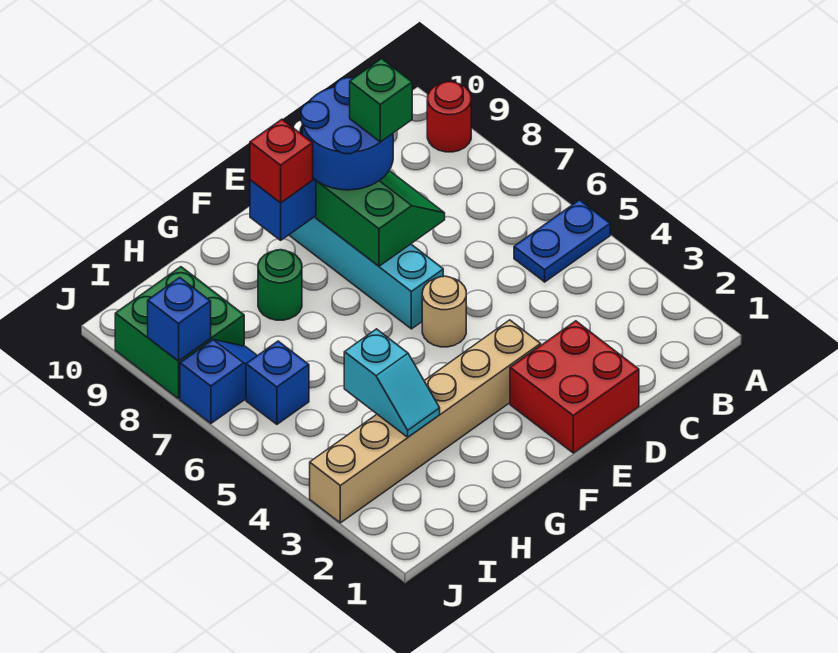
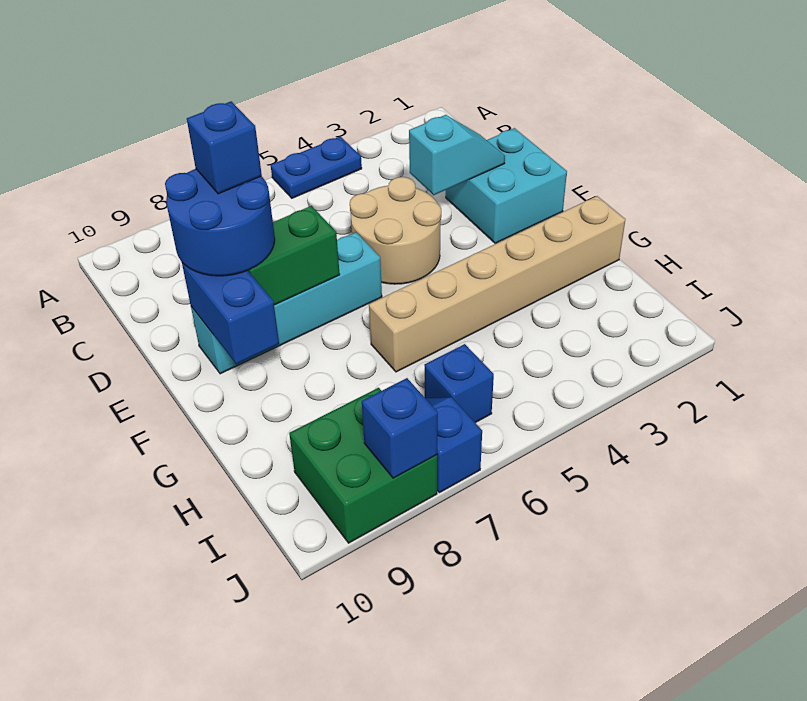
blue plate A5:B5 level 1 -> blue plate A4:A5 level 1
red round brick A9 level 1 -> none
red brick D1:E2 level 1 -> cyan brick D1:E2 level 1
green brick D8 level 4 -> blue brick D8 level 4
tan brick E3:J3 level 1 -> tan brick G1:G6 level 1
tan round brick E5 level 1 -> tan round brick D4:E5 level 1
red brick F9 level 3 -> none
green round brick G8 level 1 -> none
cyan slope H3:H4 level 2 top 4 -> cyan slope D2:D3 level 2 top 3

